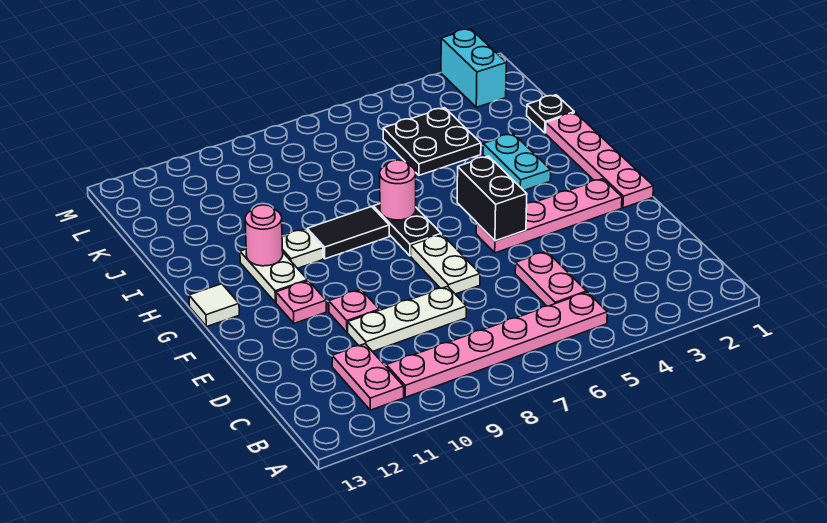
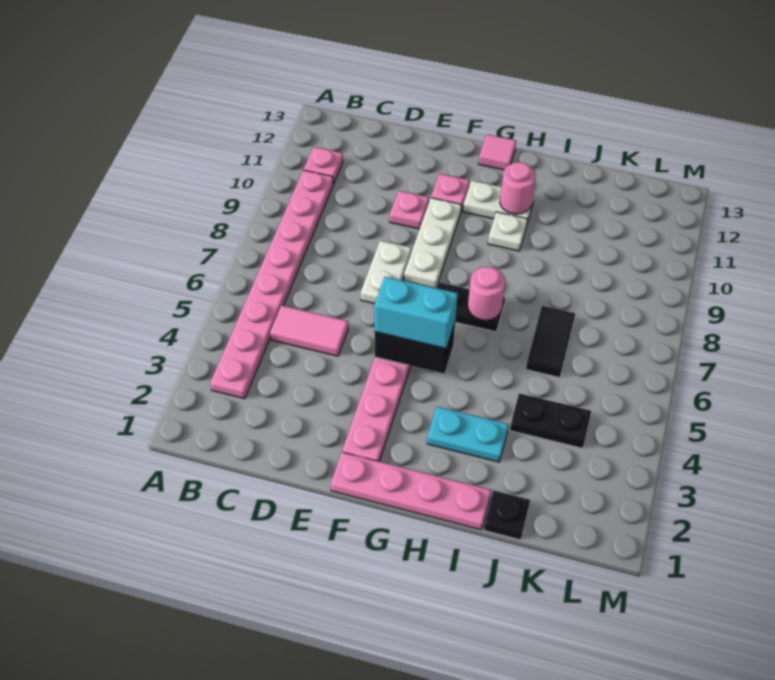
pink plate B5:B10 level 1 -> pink plate B3:B10 level 1
pink plate B11:C11 level 1 -> pink plate B11 level 1
pink plate C5:D5 level 1 -> pink tile C5:D5 level 1
white plate D8:D10 level 1 -> white plate F8:F10 level 1
white plate E7:F7 level 1 -> white plate E7:E8 level 1
white tile G13 level 1 -> pink tile G13 level 1
black tile H8:H9 level 1 -> black tile J6:J7 level 1
black plate J4:K5 level 1 -> black plate J4:K4 level 1
cyan brick L2:M2 level 1 -> cyan brick F5:G5 level 3

